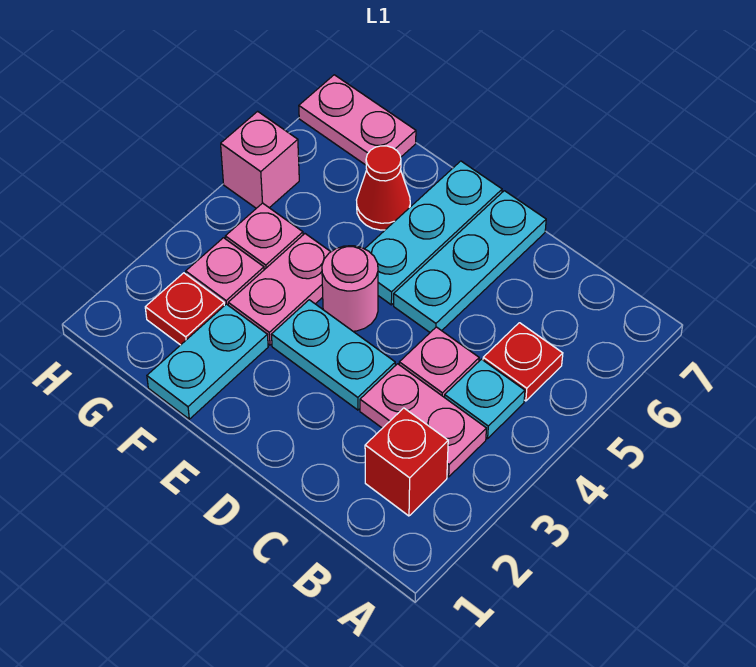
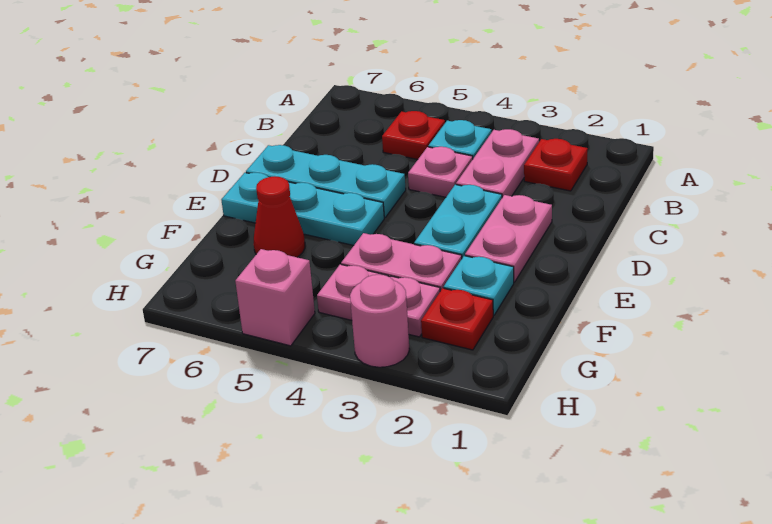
red brick B2 level 1 -> red plate B2 level 1
pink round brick E4 level 1 -> pink round brick H3 level 1
cyan plate F1:F2 level 1 -> cyan plate F2 level 1
pink plate G7:H7 level 1 -> pink plate D2:E2 level 1

